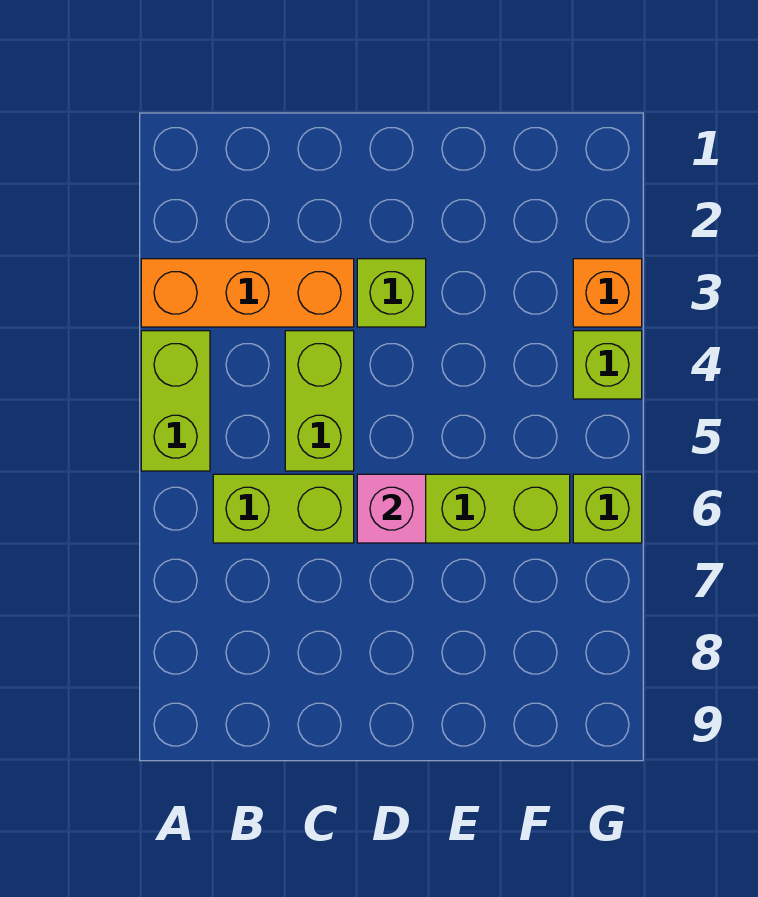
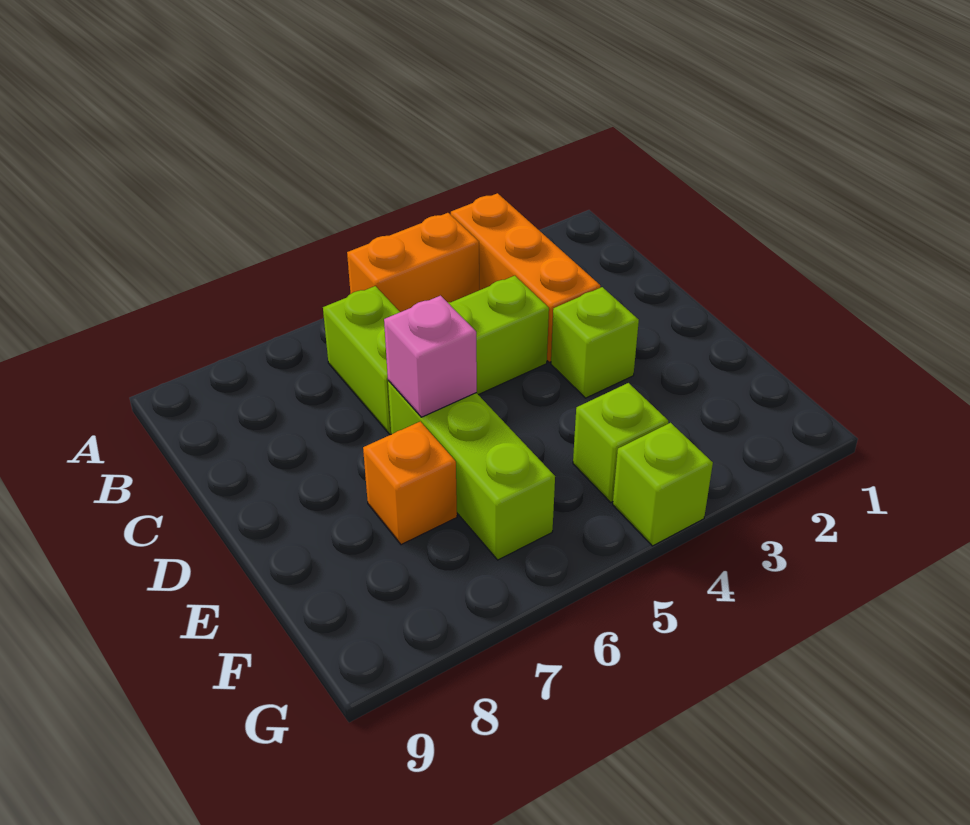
lime brick A4:A5 level 1 -> orange brick A4:A5 level 1
orange brick G3 level 1 -> orange brick E7 level 1
lime brick G6 level 1 -> lime brick F4 level 1

